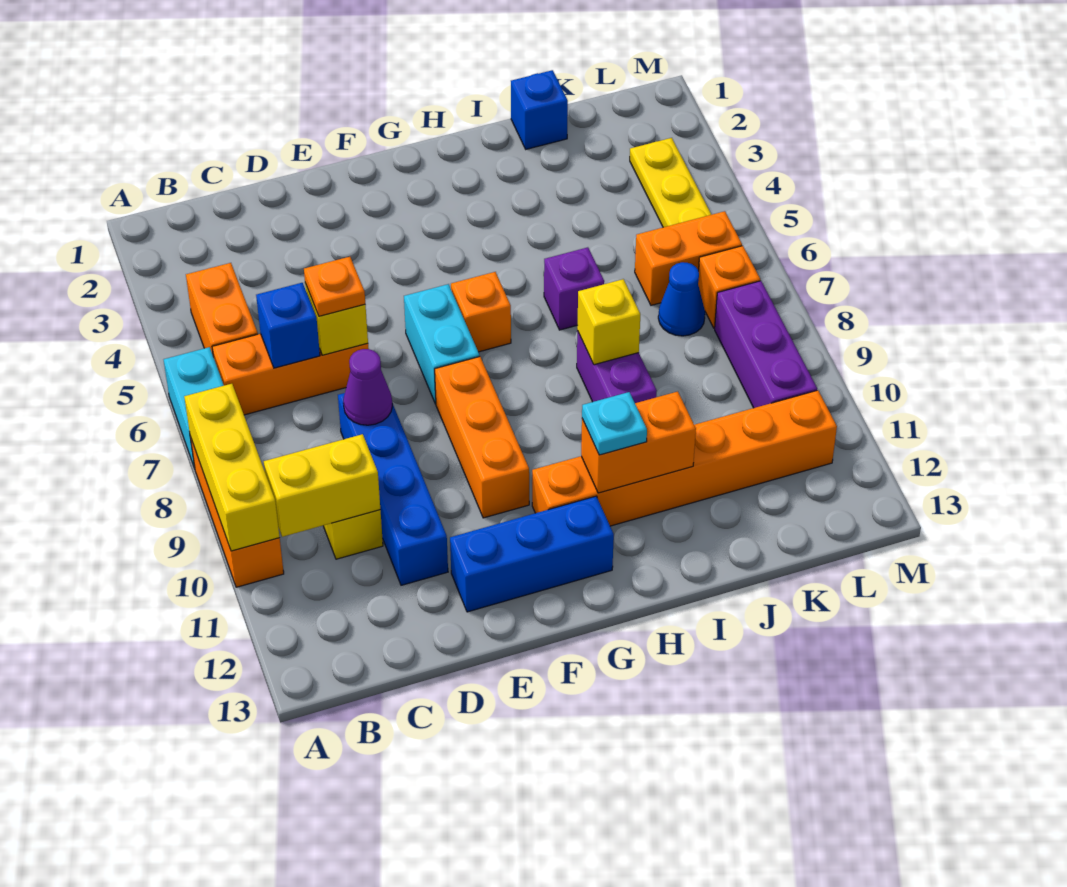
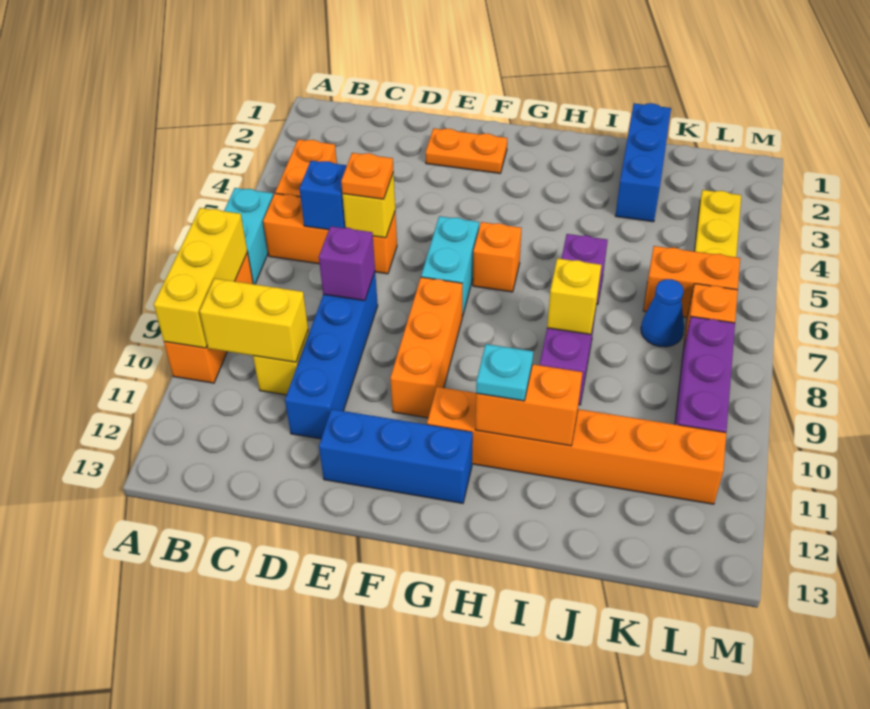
purple cone D8 level 2 -> purple brick D8 level 2
none -> orange plate E2:F2 level 1
blue brick J1 level 1 -> blue brick J1:J3 level 1

